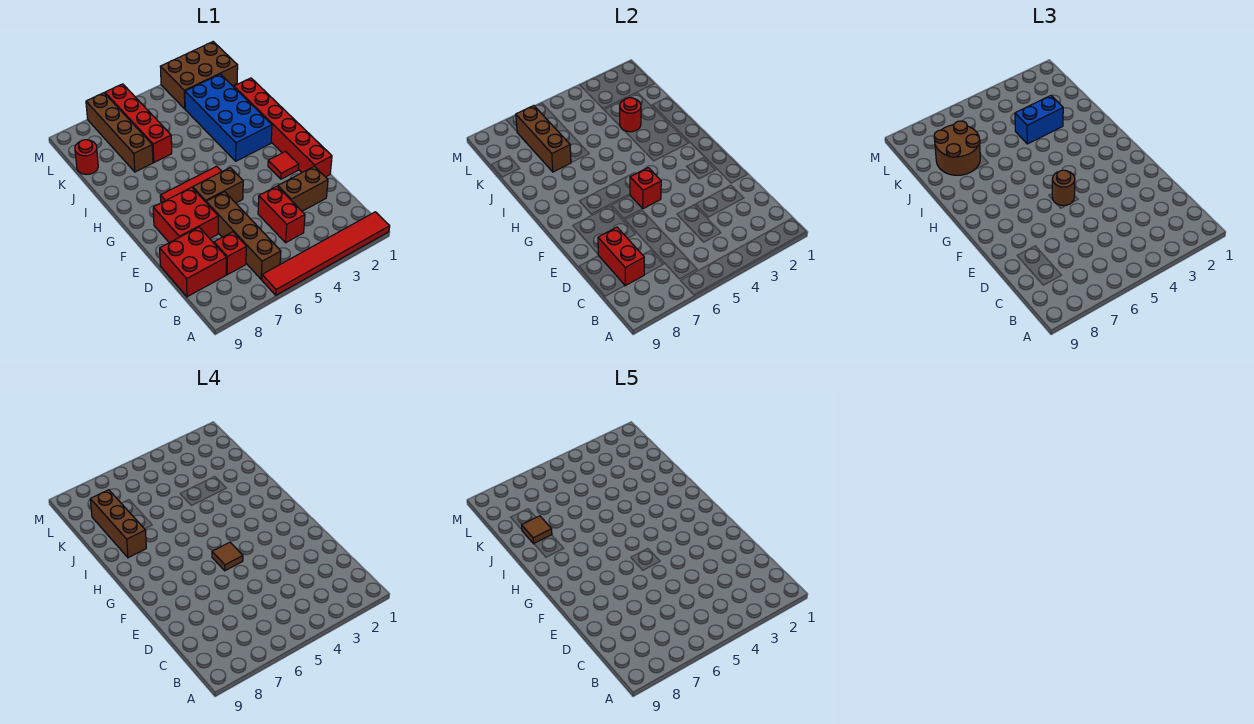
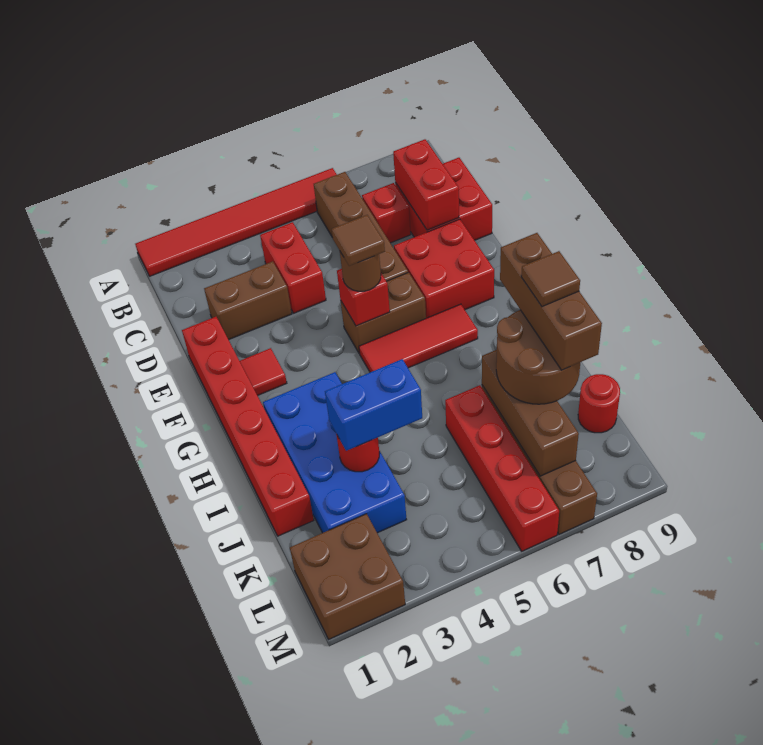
brown brick L1:M3 level 1 -> brown brick L1:M2 level 1

